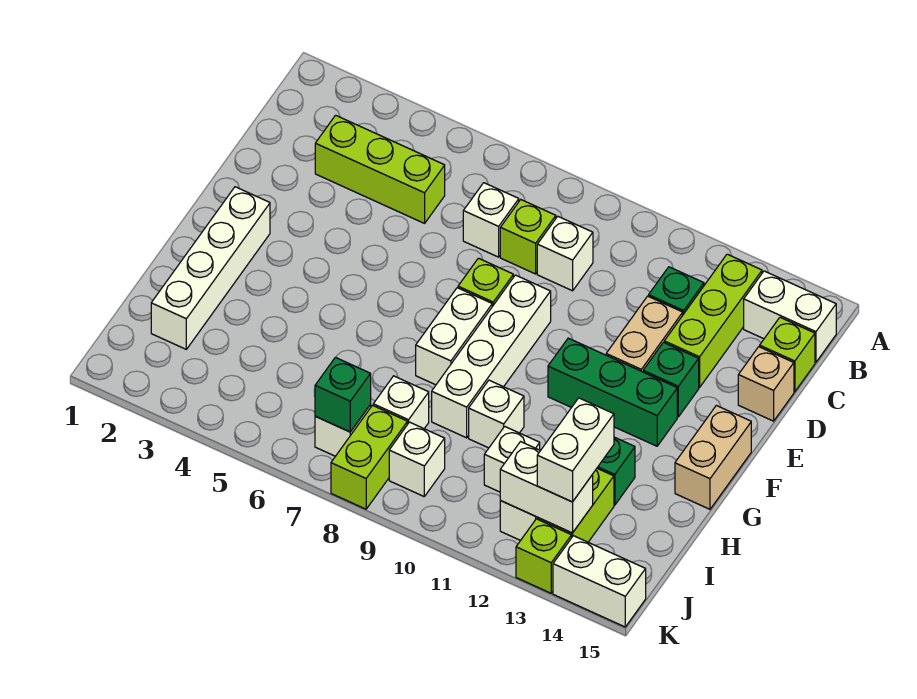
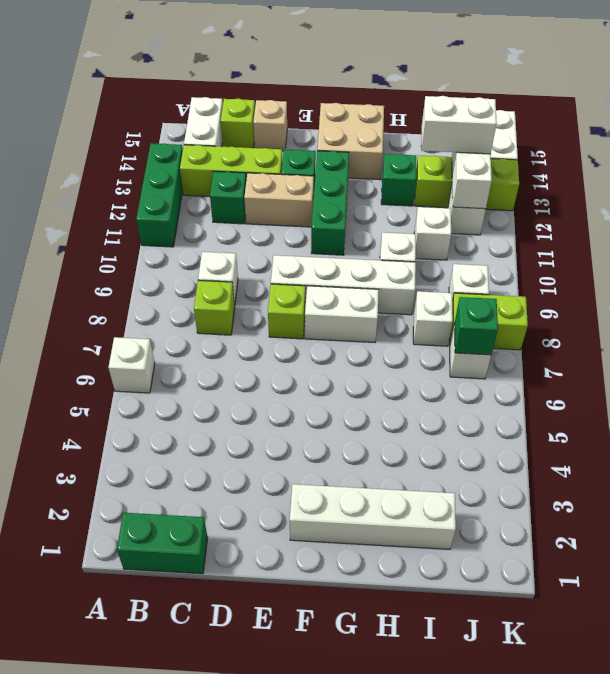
none -> green brick A11:A13 level 1
none -> green brick B1:C1 level 1
lime brick C3:C5 level 1 -> none
white brick C7 level 1 -> white brick A6 level 1
tan brick F15:G15 level 1 -> tan brick F14:G15 level 1

